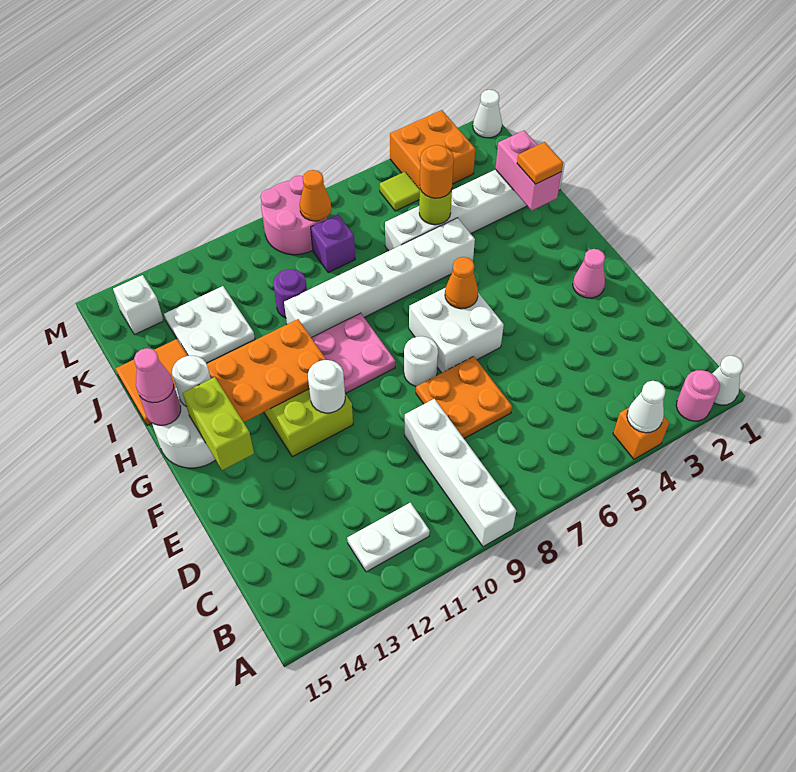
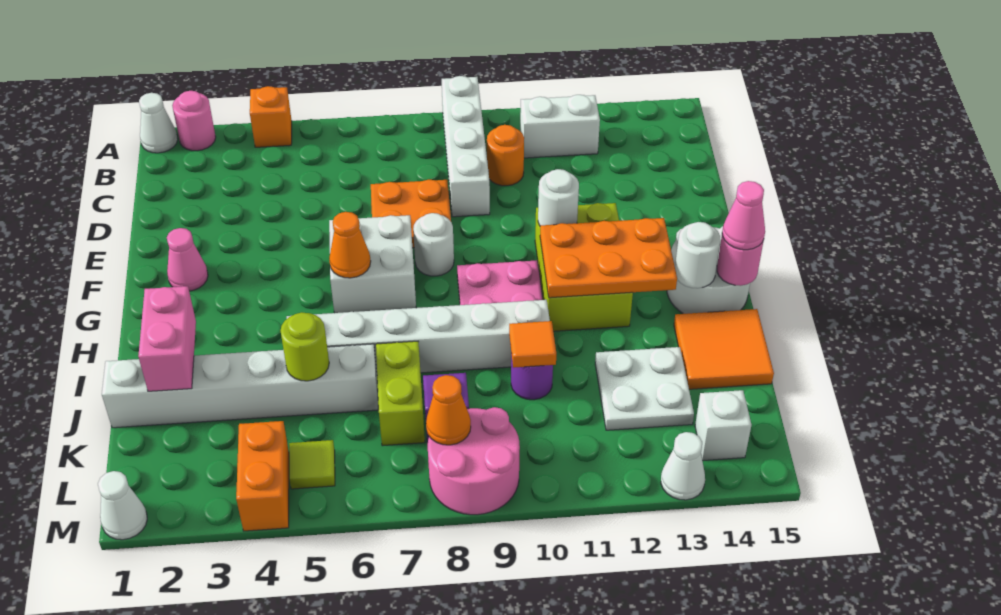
white cone A4 level 2 -> white cone M13 level 1
white plate B11:B12 level 1 -> white brick B11:B12 level 1
lime brick F14:G14 level 2 -> lime brick J7:K7 level 1
orange tile I2 level 3 -> orange tile J10 level 2
orange round brick J5 level 3 -> orange round brick C10 level 1
orange brick L3:M4 level 1 -> orange brick L4:M4 level 1

